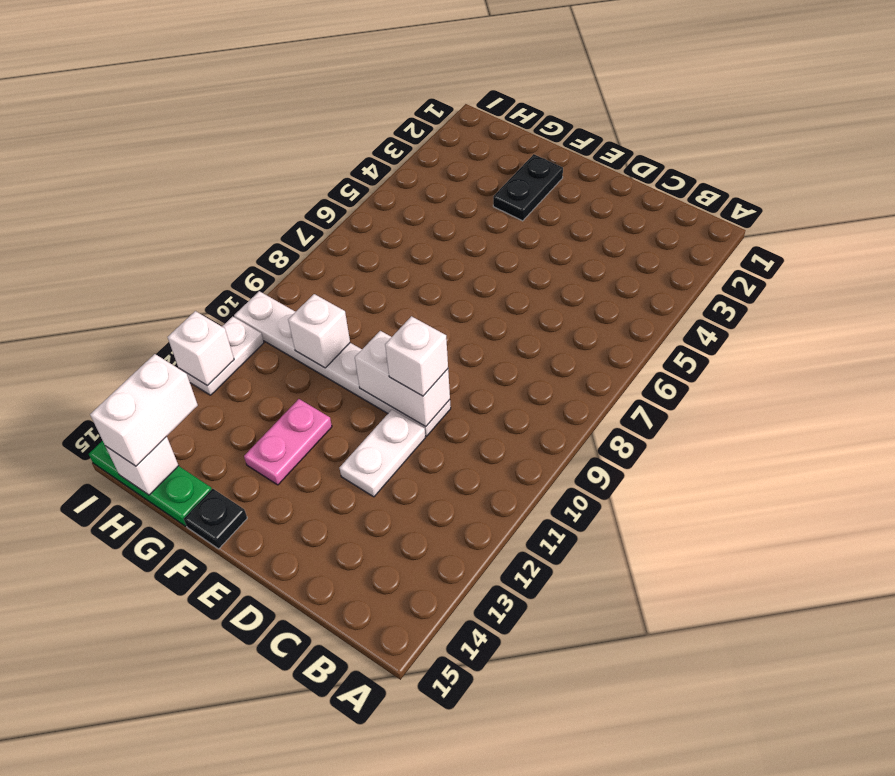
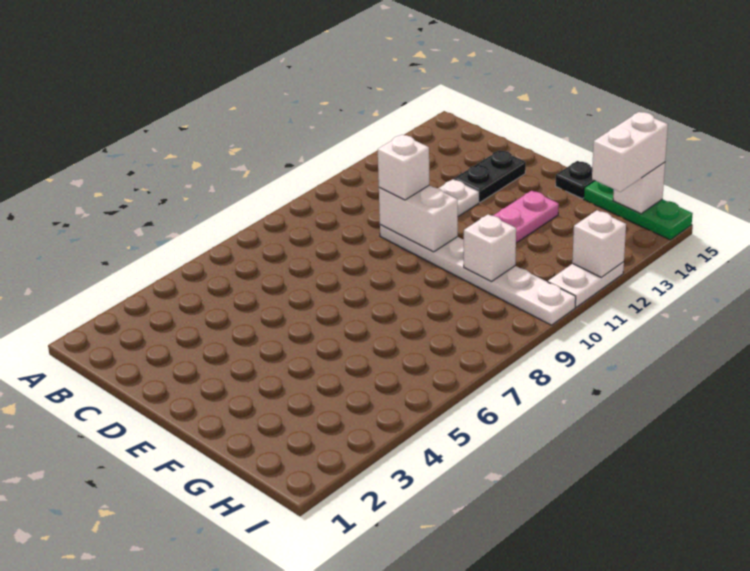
black plate F2:F3 level 1 -> black plate D13:D14 level 1

